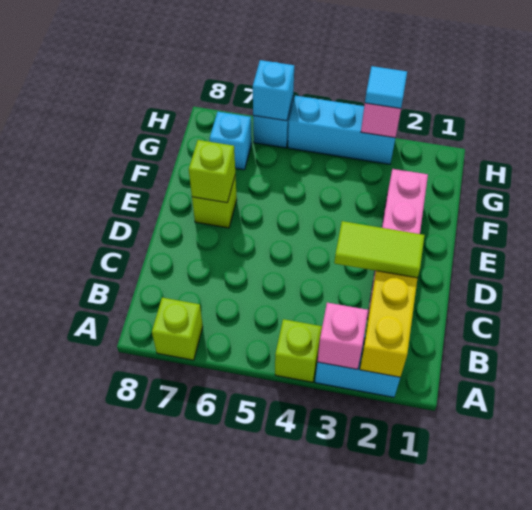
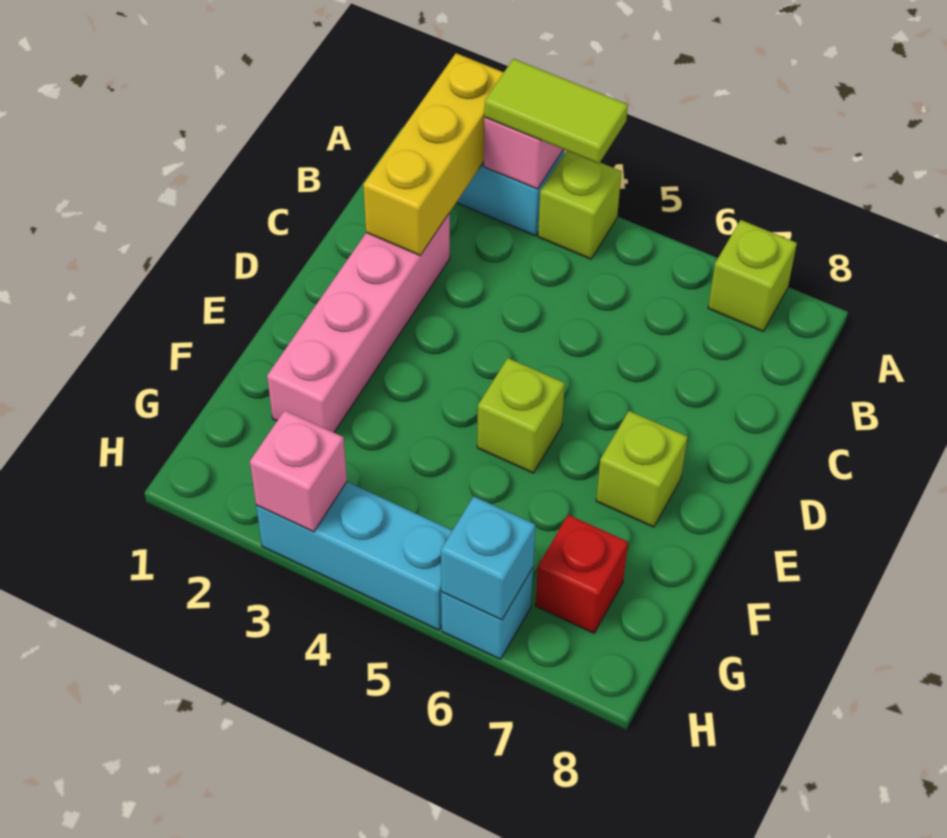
lime tile C2:C3 level 3 -> lime tile A3:A4 level 3
lime brick E7 level 2 -> lime brick E5 level 1
cyan brick G7 level 1 -> red brick G7 level 1
cyan tile H3 level 3 -> none

